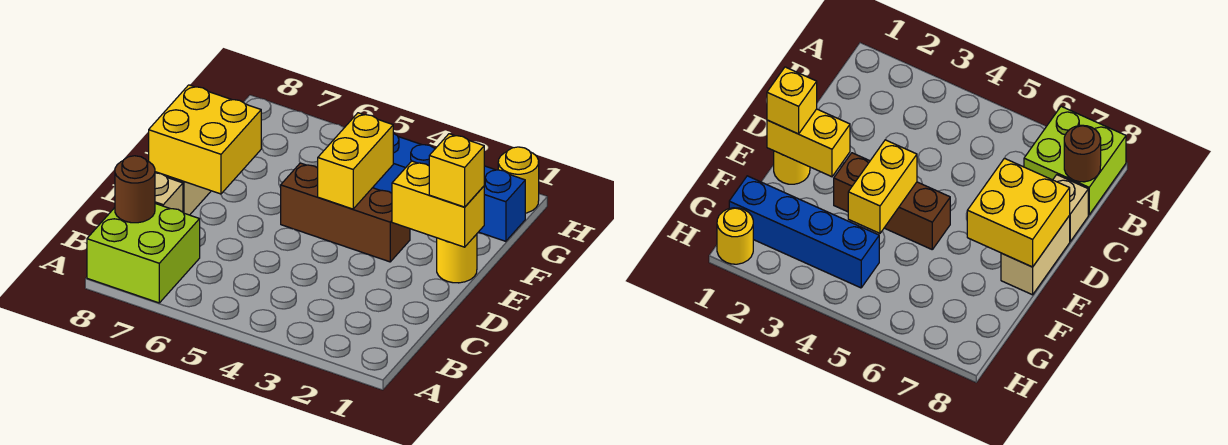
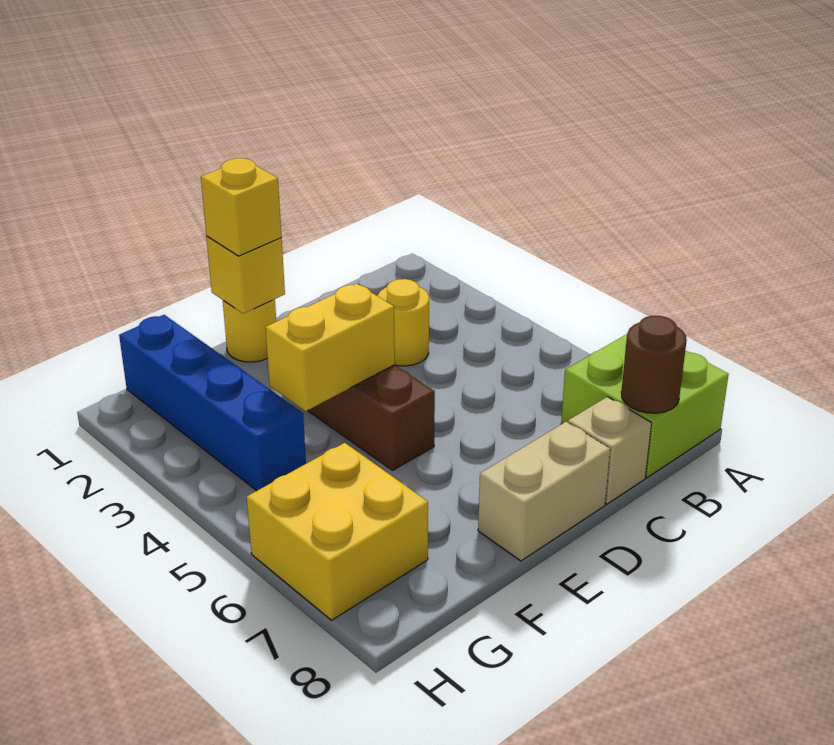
yellow brick D7:E8 level 2 -> yellow brick G6:H7 level 1
yellow brick E1:E2 level 2 -> yellow brick E1 level 2
yellow round brick H1 level 1 -> yellow round brick C3 level 1

